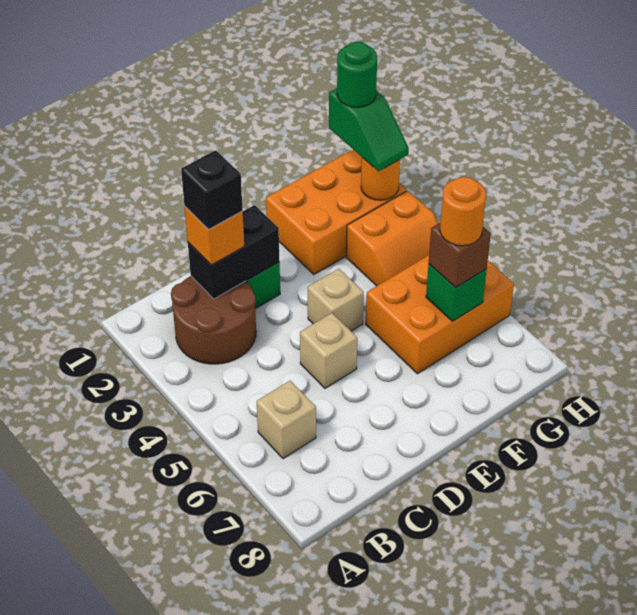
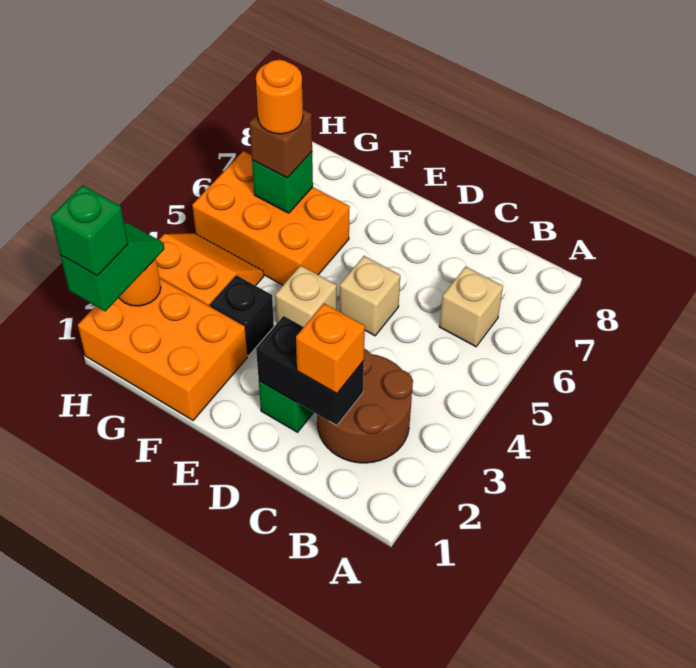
black brick C2 level 4 -> black brick F3 level 1
green round brick H1 level 4 -> green brick H1 level 4

